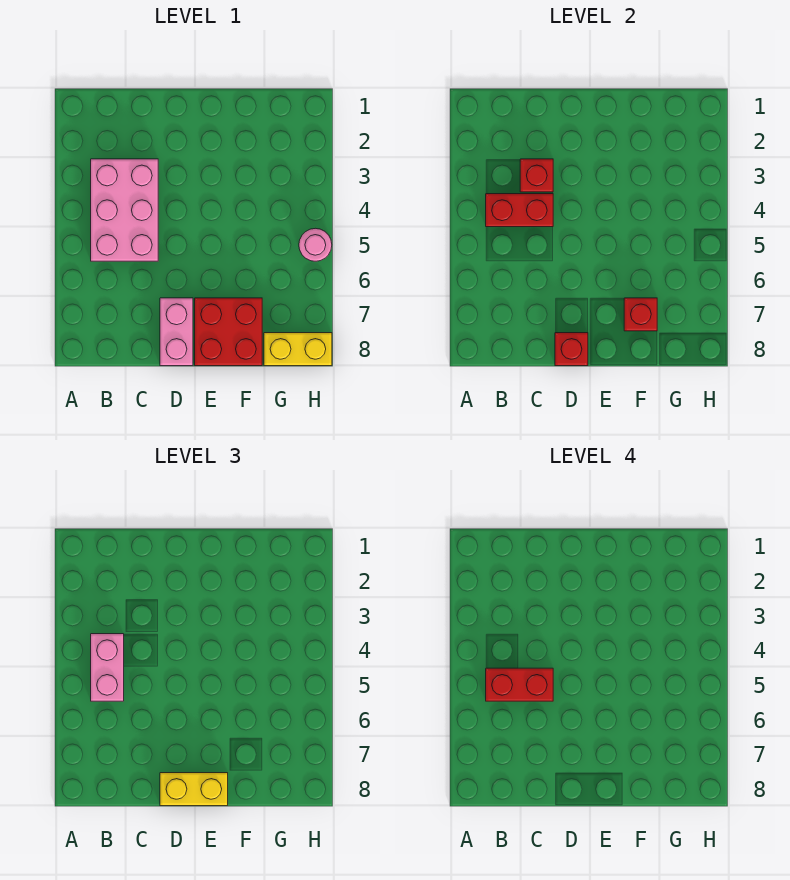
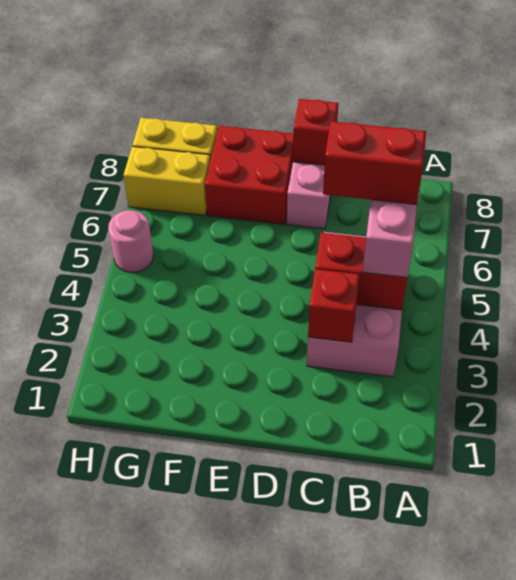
yellow brick D8:E8 level 3 -> yellow brick G7:H7 level 1
red brick F7 level 2 -> none

